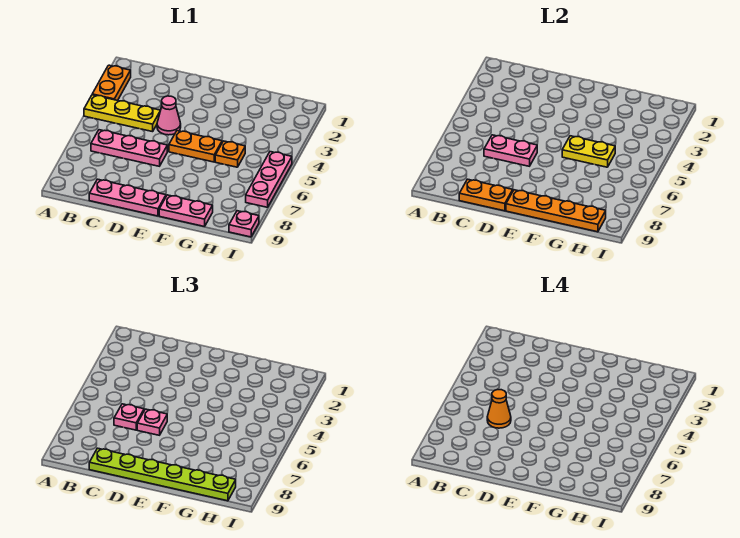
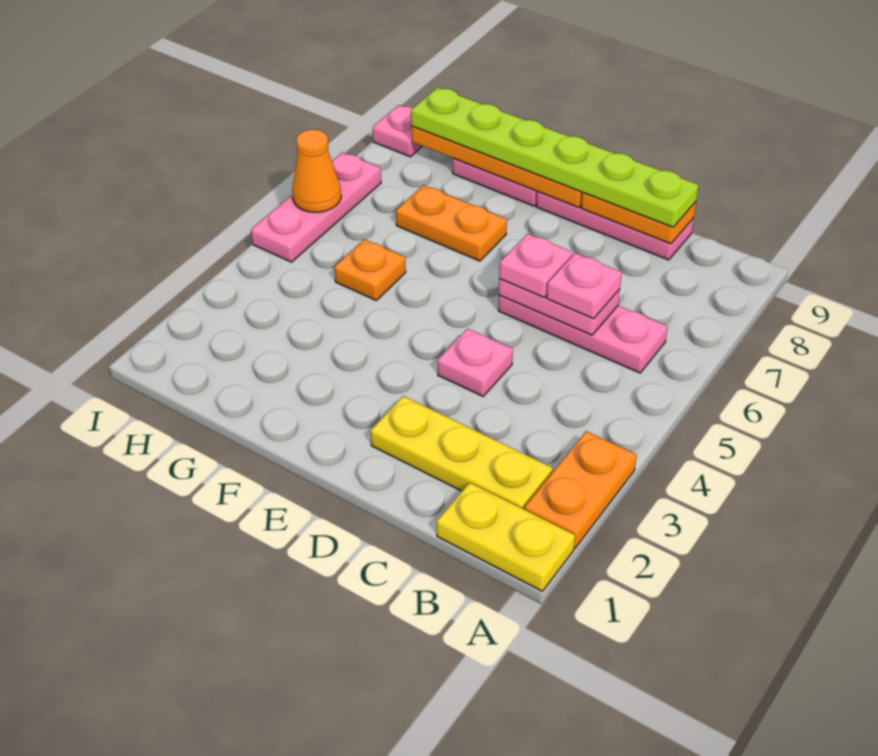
yellow plate A4:C4 level 1 -> yellow plate B2:D2 level 1
orange cone C6 level 4 -> orange cone I6 level 2
pink cone D4 level 1 -> pink plate D4 level 1
orange plate E5:F5 level 1 -> orange plate F7:G7 level 1
yellow plate F5:G5 level 2 -> yellow plate A1:B1 level 1

